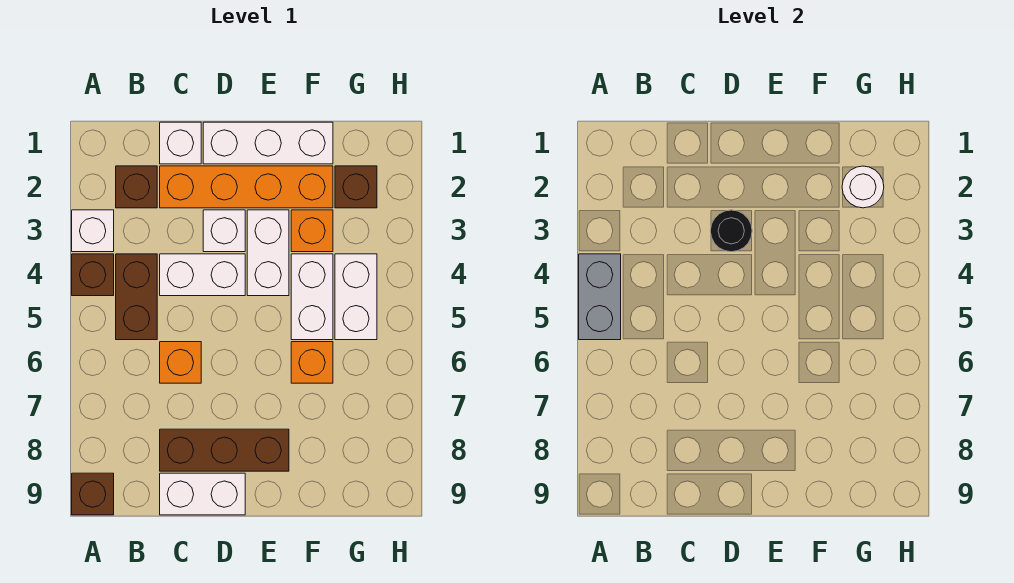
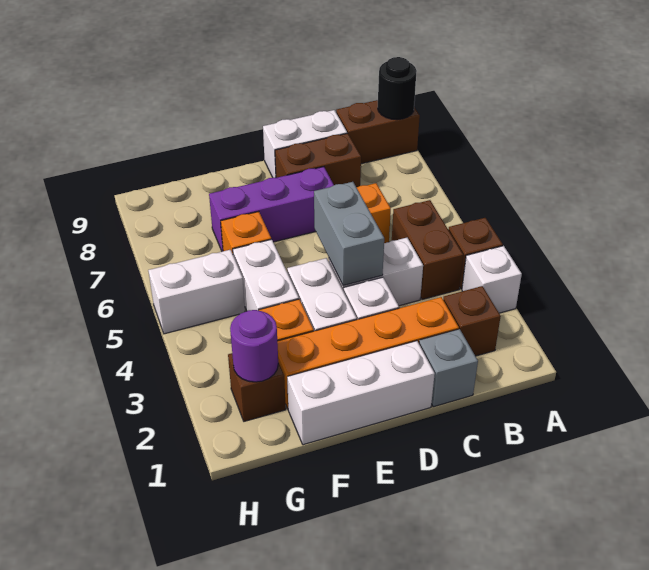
grey brick A4:A5 level 2 -> grey brick D4:D5 level 2
brown brick A9 level 1 -> brown brick A9:B9 level 1
white brick C1 level 1 -> grey brick C1 level 1
brown brick C8:E8 level 1 -> brown brick C8:D8 level 1
black round brick D3 level 2 -> black round brick A9 level 2
none -> purple brick D7:F7 level 1
white round brick G2 level 2 -> purple round brick G2 level 2
white brick G4:G5 level 1 -> white brick G5:H5 level 1

